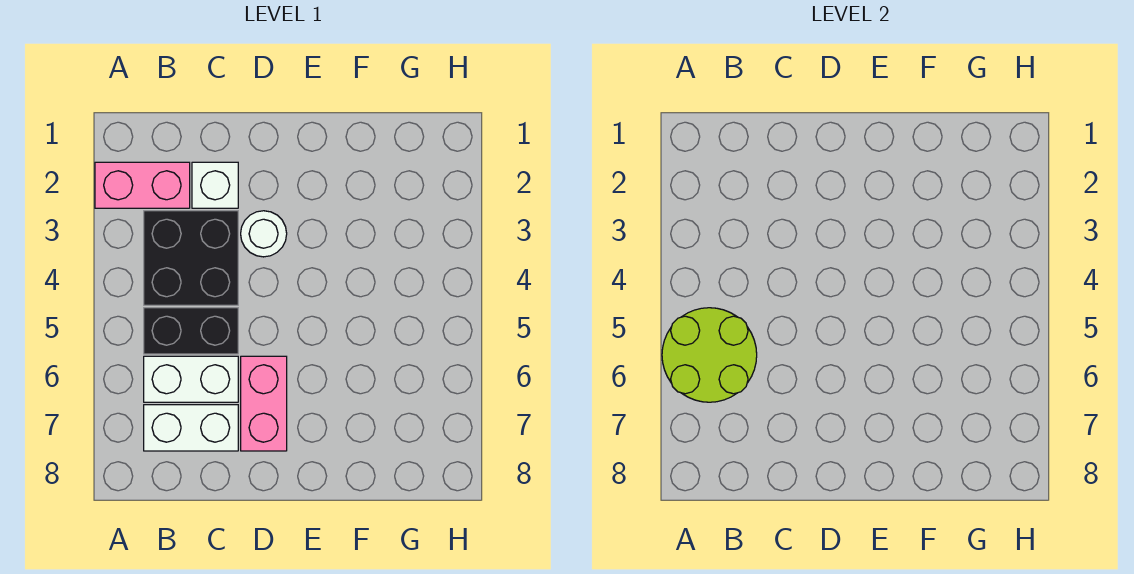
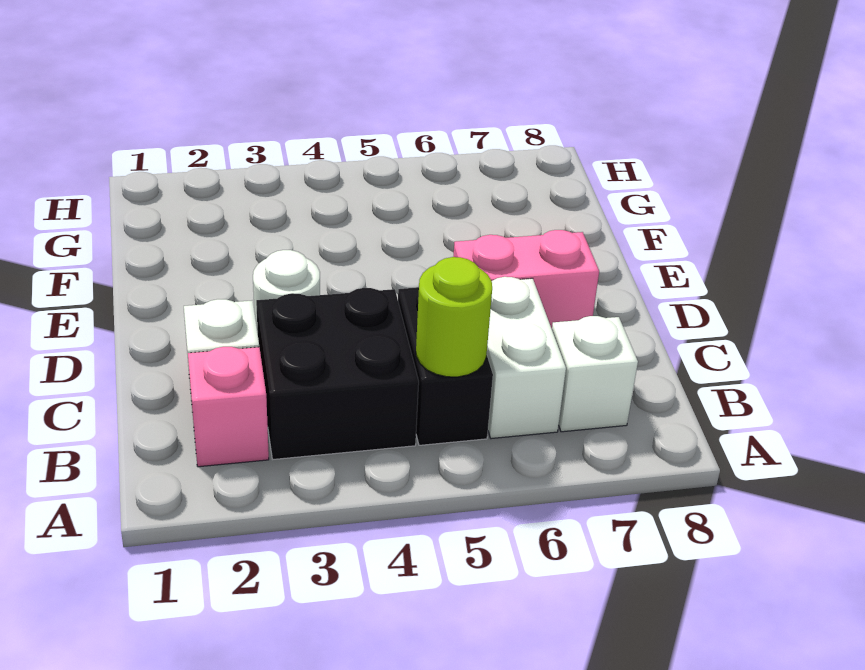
pink brick A2:B2 level 1 -> pink brick B2 level 1
lime round brick A5:B6 level 2 -> lime round brick B5 level 2
white brick B7:C7 level 1 -> white brick B7 level 1

